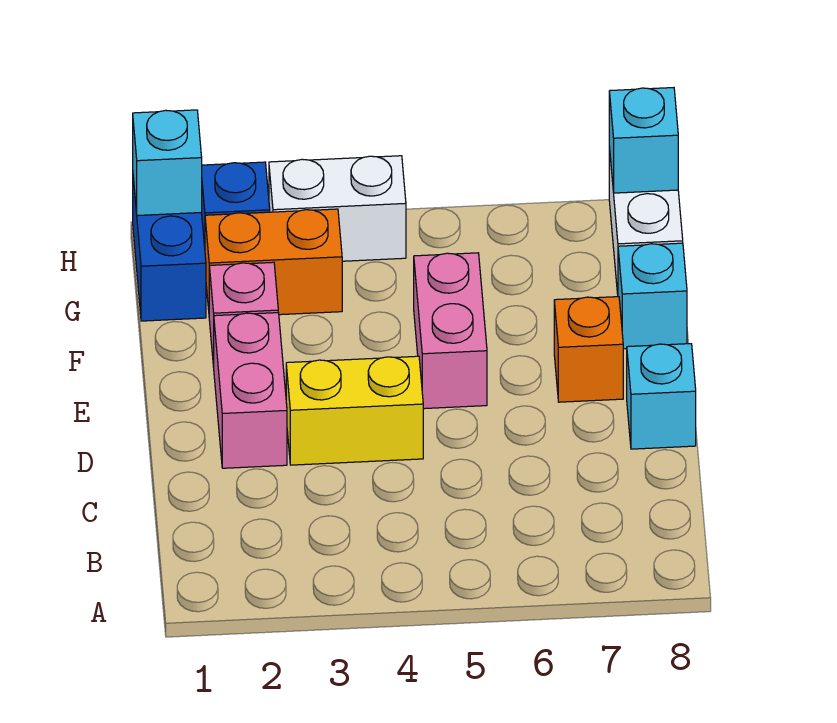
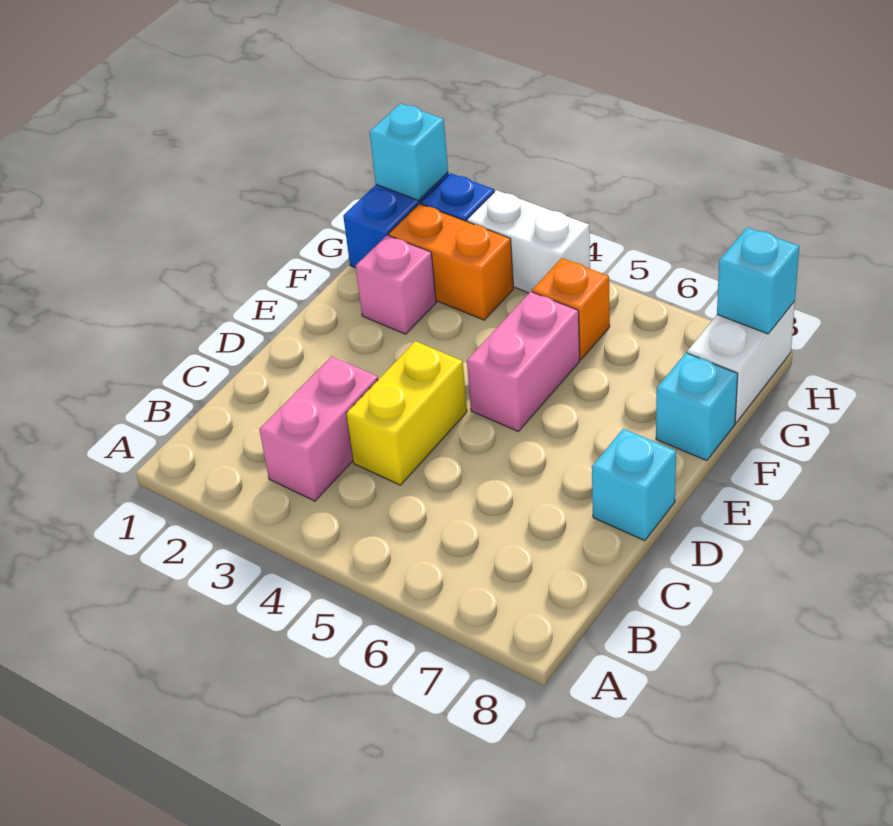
pink brick D2:E2 level 1 -> pink brick B3:C3 level 1
yellow brick D3:D4 level 1 -> yellow brick C4:D4 level 1
orange brick E7 level 1 -> orange brick G5 level 1

